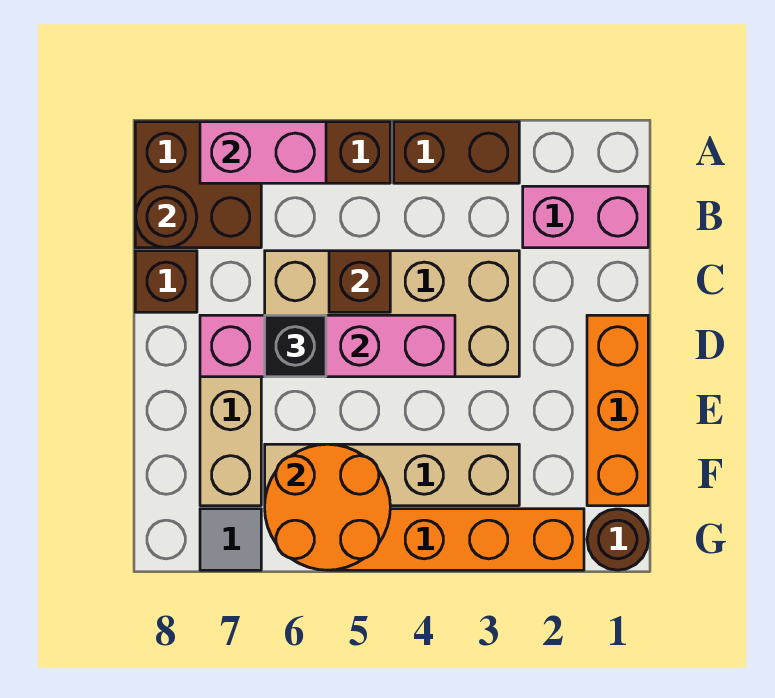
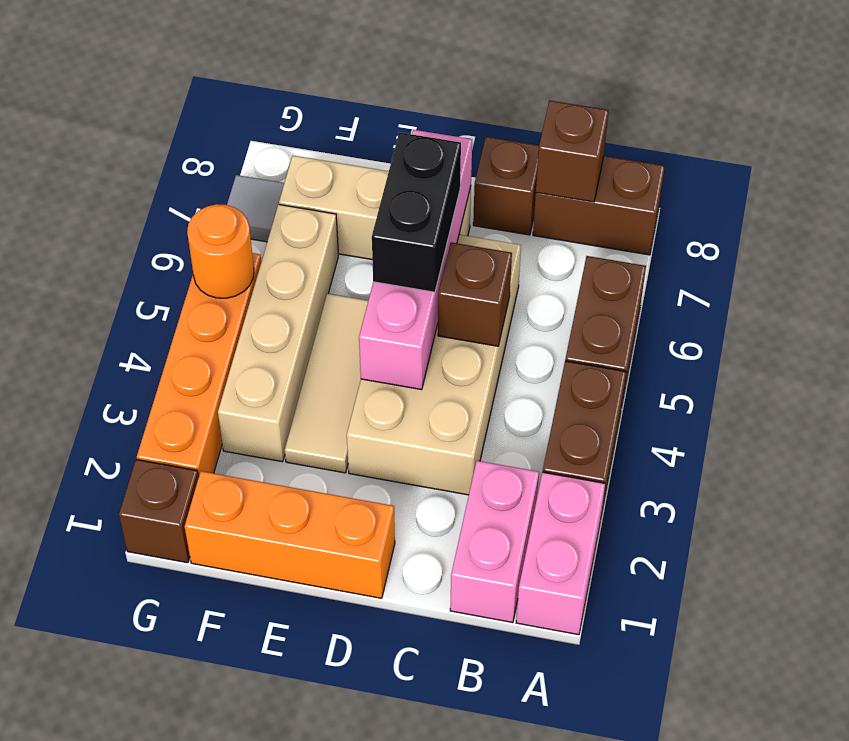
pink brick A6:A7 level 2 -> pink brick A1:A2 level 1
brown brick A7:B8 level 1 -> brown brick A8:B8 level 1
brown round brick B8 level 2 -> brown brick B8 level 2
black brick D6 level 3 -> black brick D5:D6 level 3
none -> tan tile E3:E5 level 1
orange round brick F5:G6 level 2 -> orange round brick G5 level 2
brown round brick G1 level 1 -> brown brick G1 level 1

